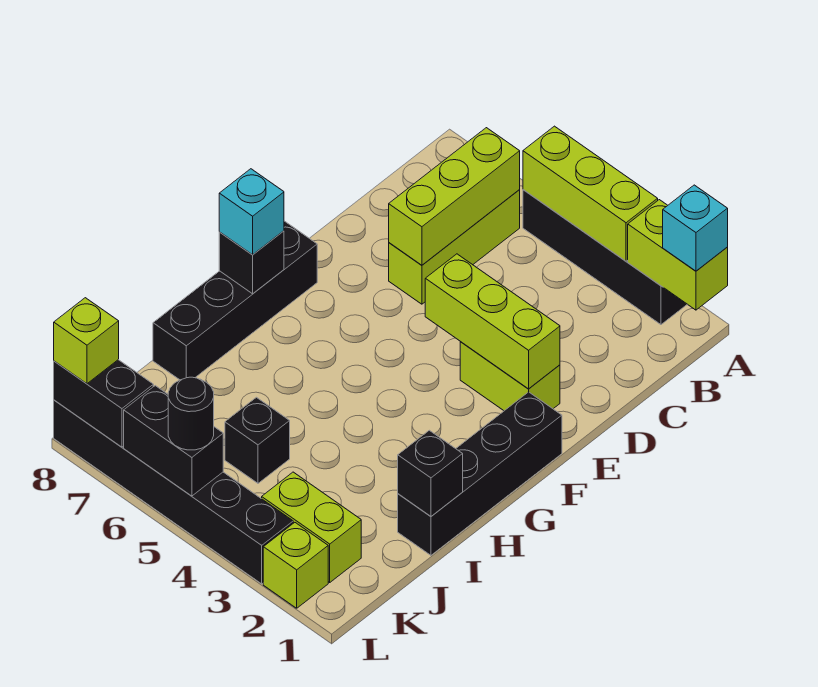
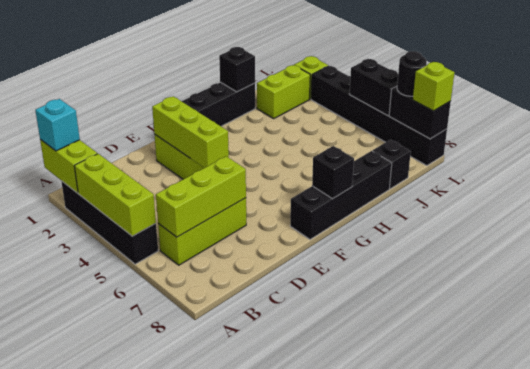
cyan brick G8 level 3 -> none
black brick J5 level 1 -> black brick J8 level 1
lime brick K2:K3 level 1 -> lime brick J2:K2 level 1
black round brick L5 level 3 -> black round brick L7 level 3

